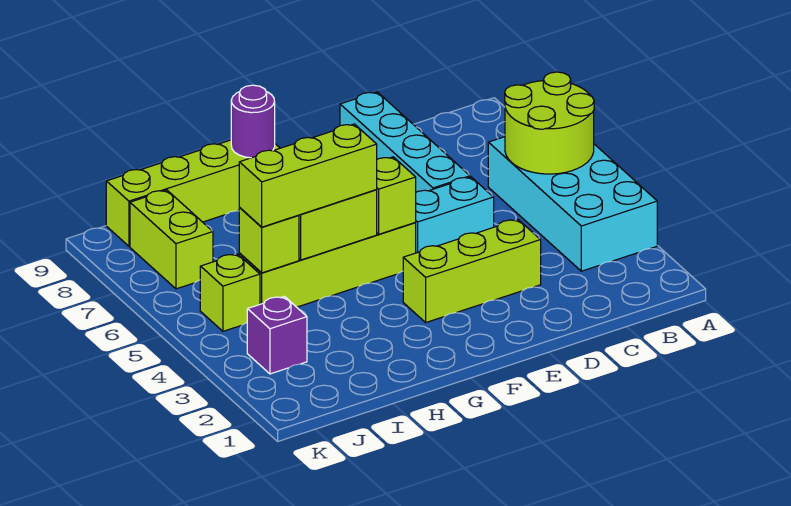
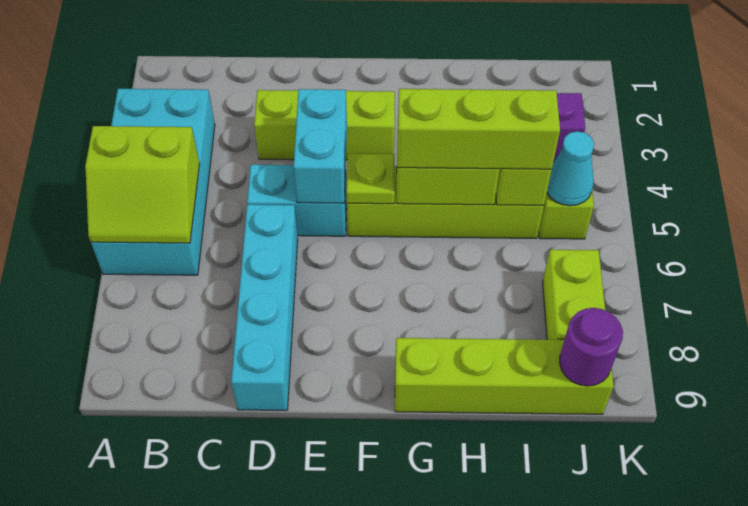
lime round brick A5:B6 level 2 -> lime slope A5:B6 level 2 top 5
none -> cyan brick E4:E5 level 2
lime brick F5 level 2 -> lime plate F5 level 2
purple round brick G9 level 2 -> purple round brick J9 level 2
none -> cyan cone J5 level 2

